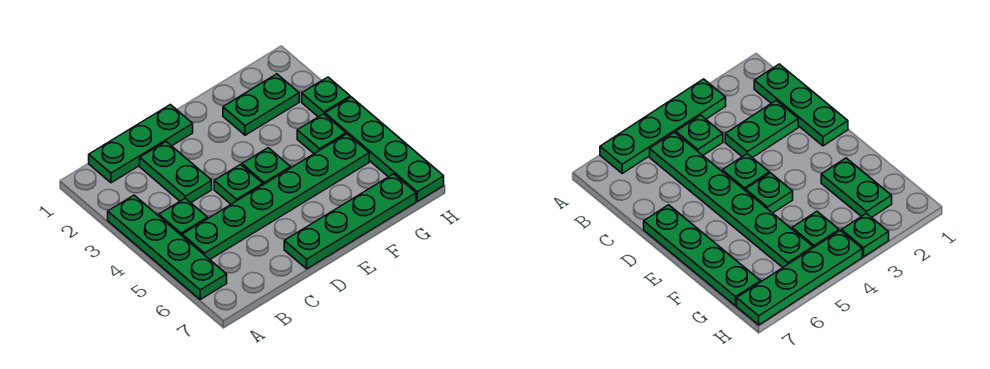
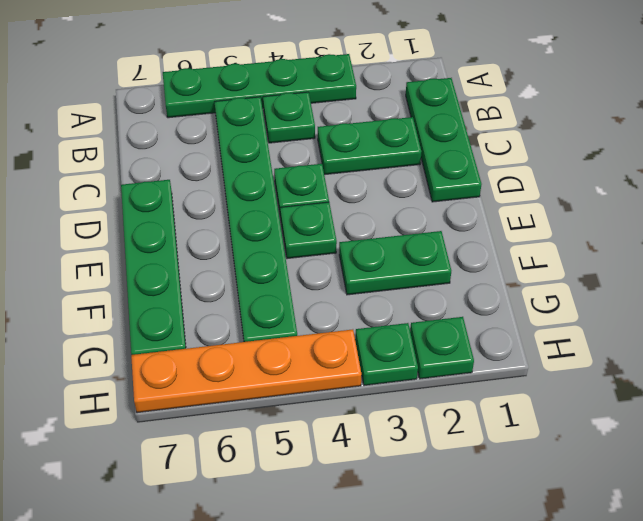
green plate F2:G2 level 1 -> green plate F2:F3 level 1
green plate G4 level 1 -> green plate H2 level 1
green plate H4:H7 level 1 -> orange plate H4:H7 level 1

